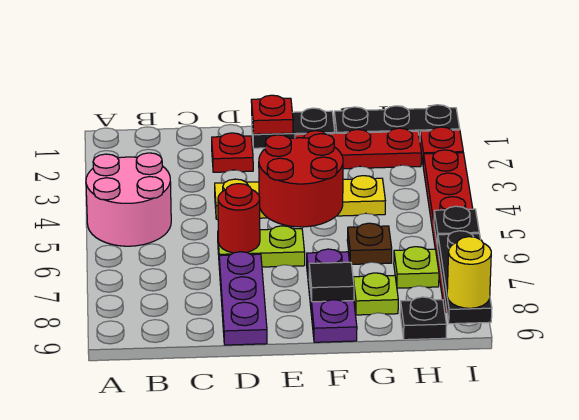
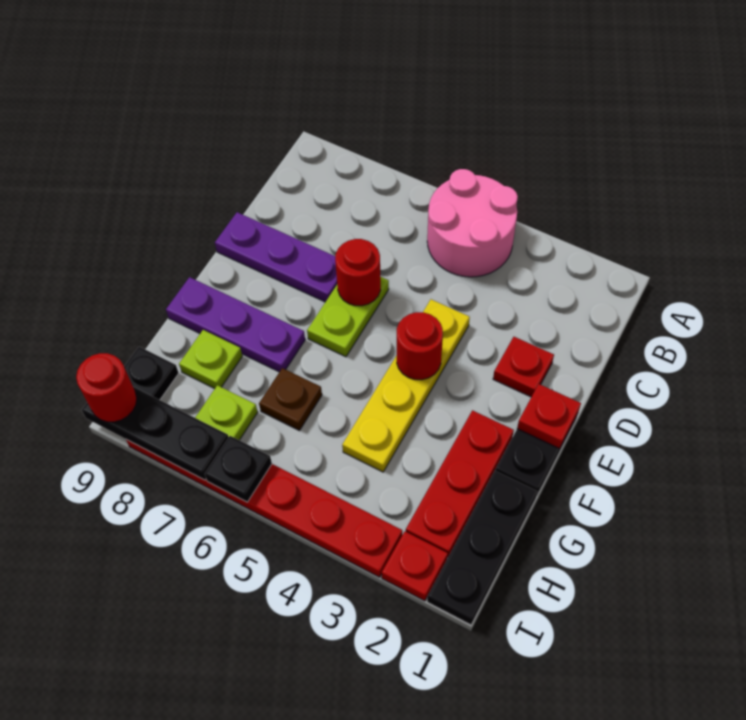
red round brick E4:F5 level 2 -> red round brick E4 level 2
black tile F8 level 2 -> none
yellow round brick I9 level 3 -> red round brick I9 level 3

